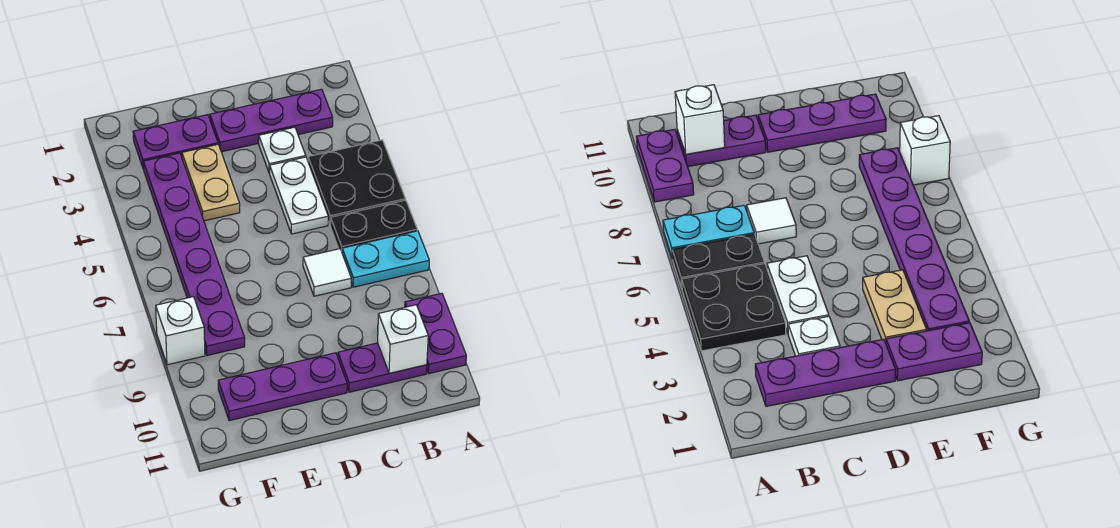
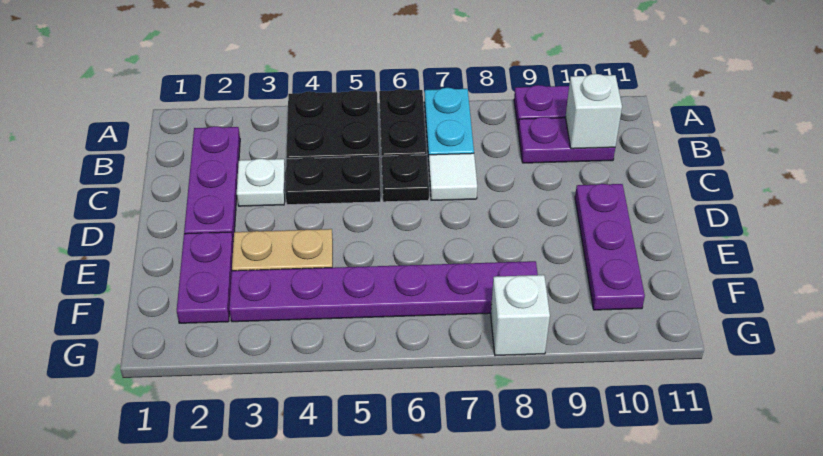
purple plate B10:C10 level 1 -> purple plate B9:B10 level 1
white plate C4:C5 level 1 -> black plate C4:C5 level 1
none -> black plate C6 level 1

